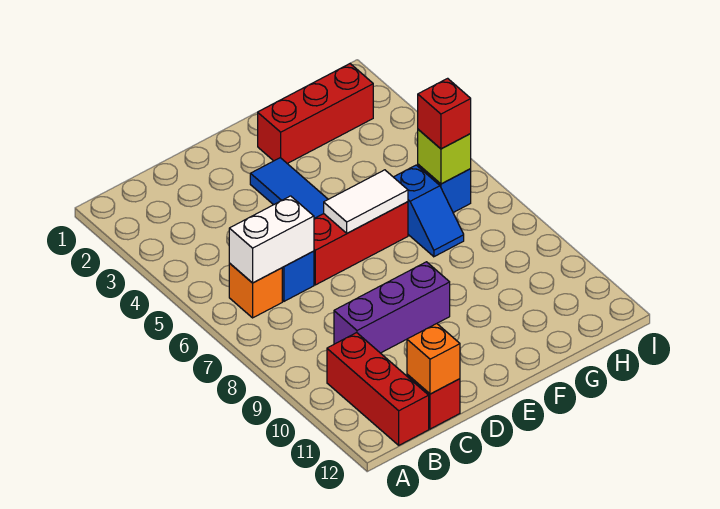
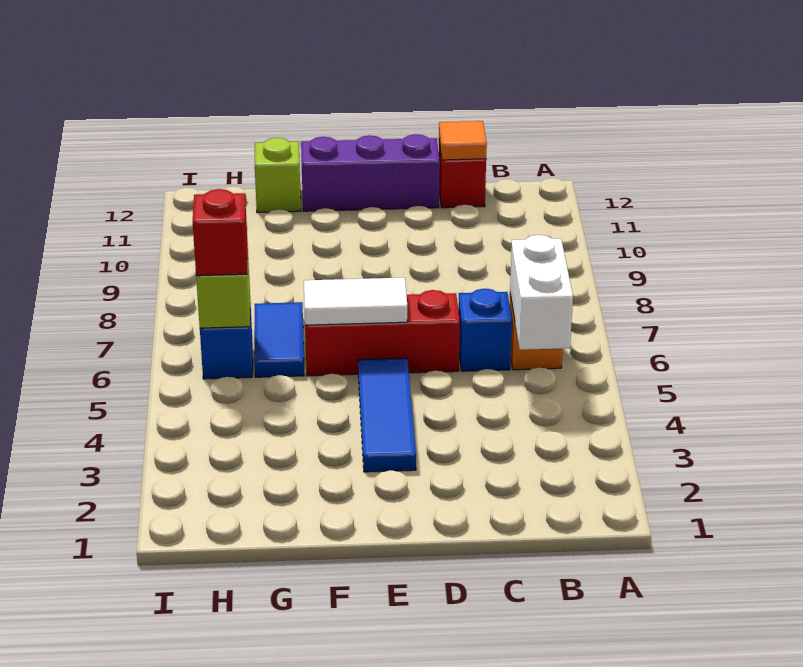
white brick B6:C6 level 2 -> white brick B5:B6 level 2
red brick B10:B12 level 1 -> none
purple brick C9:E9 level 1 -> purple brick D12:F12 level 1
orange brick C12 level 2 -> orange tile C12 level 2
red brick F2:H2 level 1 -> none
blue slope G6:G7 level 1 top 6 -> blue tile G6:G7 level 1
none -> lime brick G12 level 1

